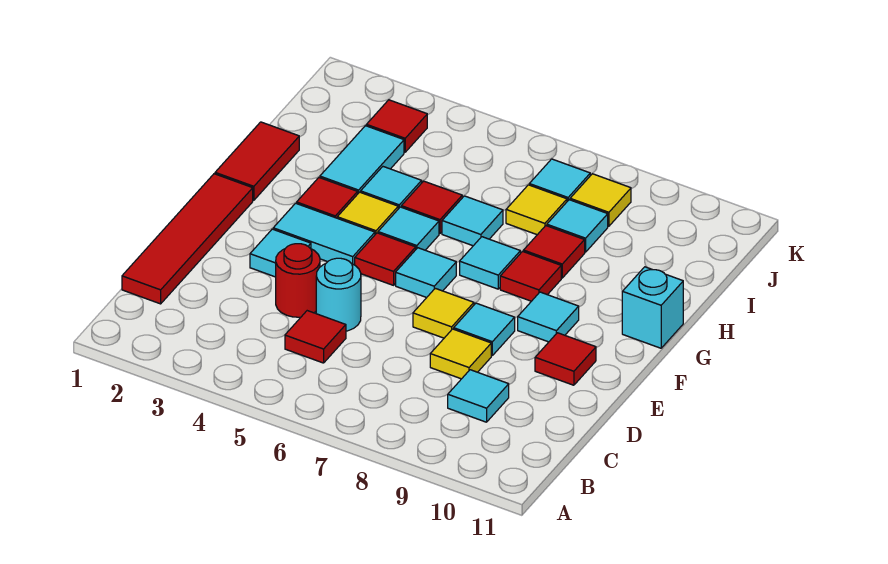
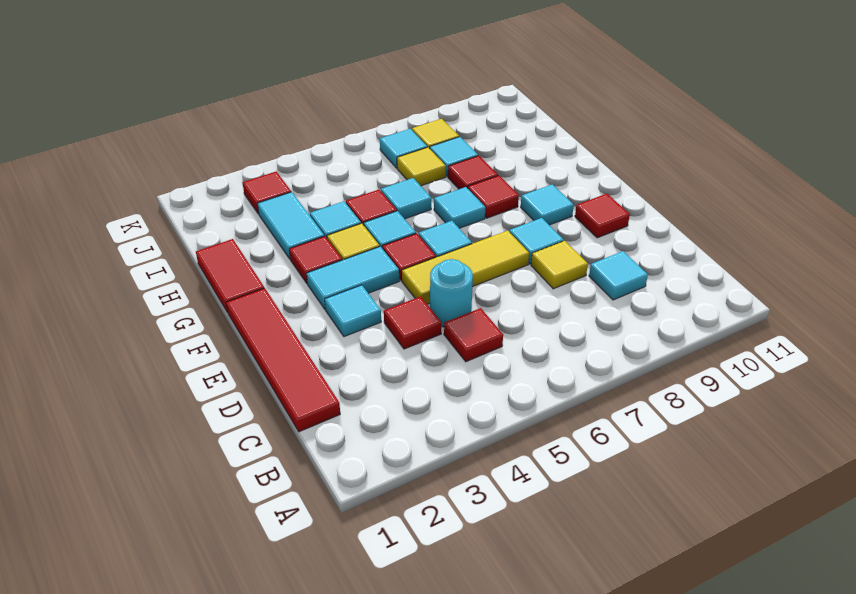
red round brick D4 level 1 -> red tile D4 level 1
yellow tile E7 level 1 -> yellow tile E5:E7 level 1
cyan brick G11 level 1 -> none

